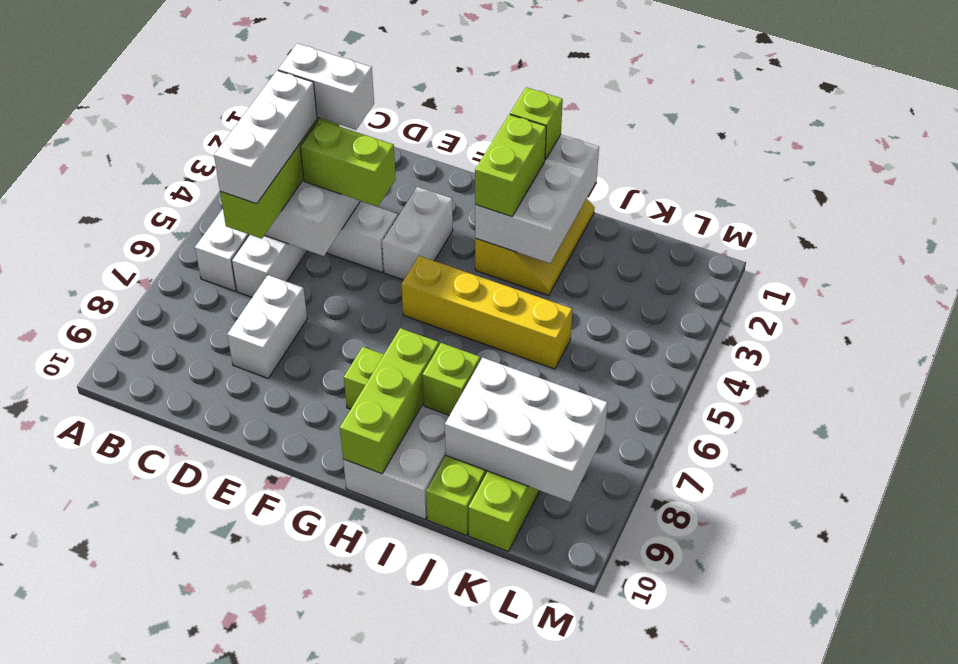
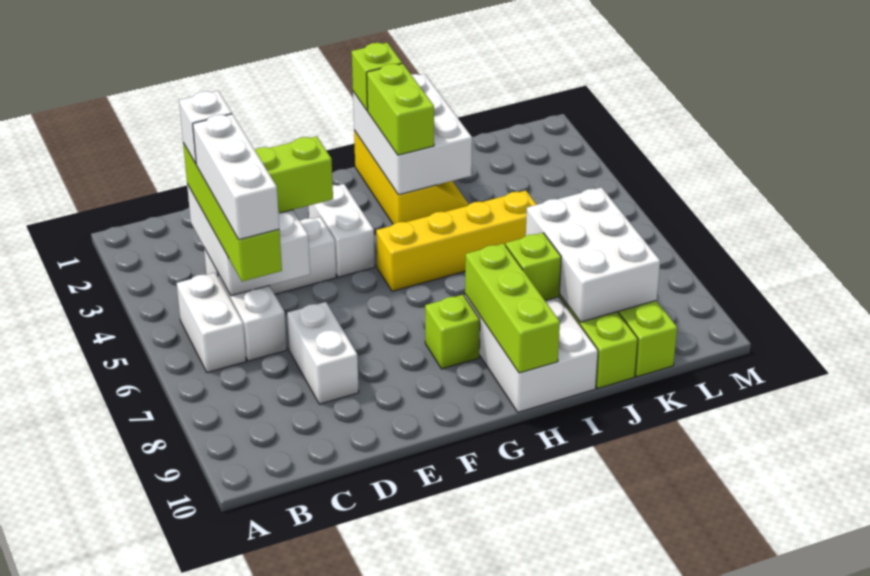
white brick C3:D3 level 4 -> white brick C3 level 4
white brick J8:L9 level 2 -> white brick J7:K9 level 2

